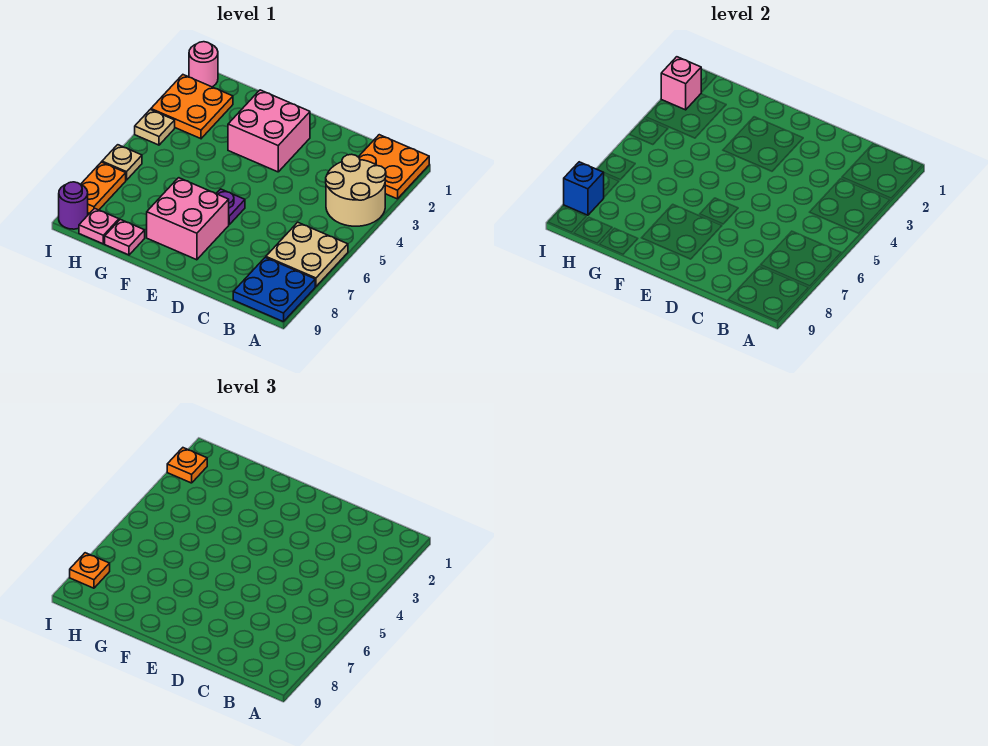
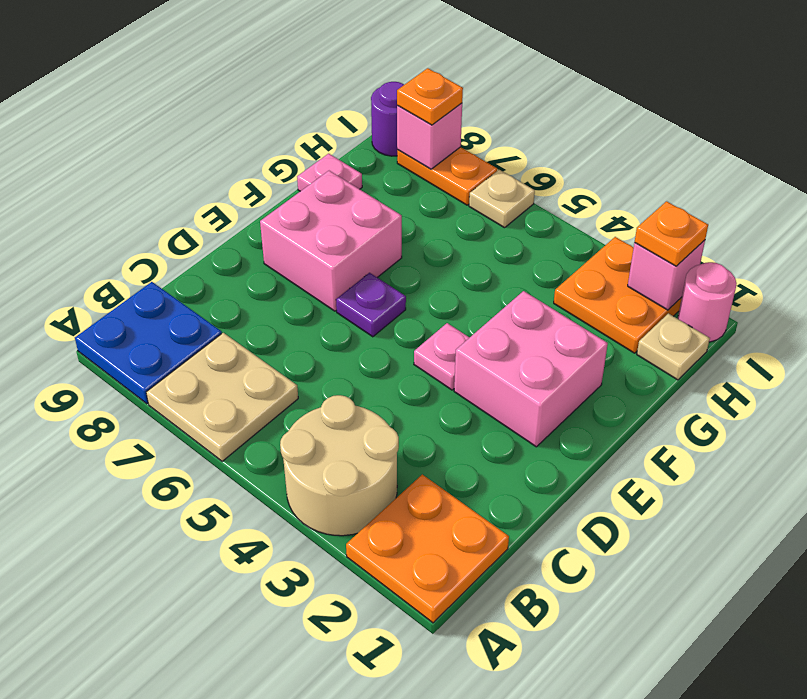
pink plate H9 level 1 -> pink plate E4 level 1
tan plate I4 level 1 -> tan plate H1 level 1
blue brick I8 level 2 -> pink brick I8 level 2

